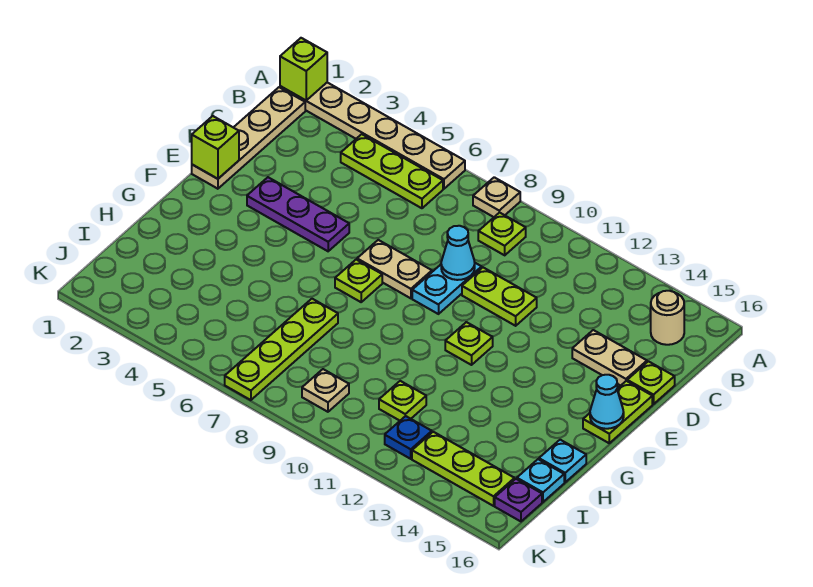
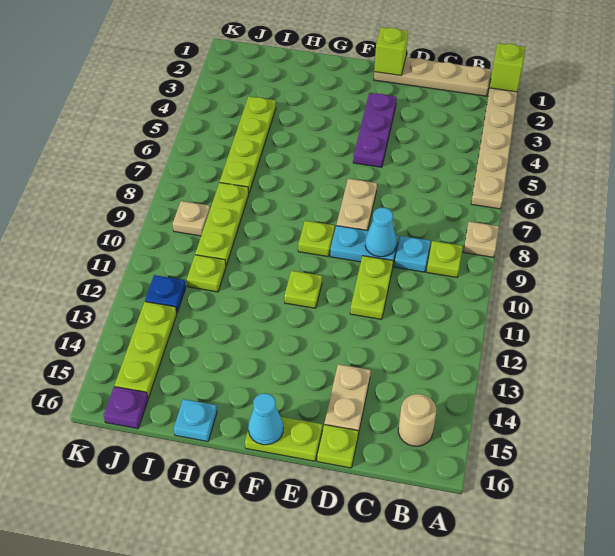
lime plate B4:B6 level 1 -> lime plate I8:I10 level 1
lime plate F7 level 1 -> lime plate F9 level 1
lime plate H7:K7 level 1 -> lime plate I4:I7 level 1
cyan plate I16 level 1 -> cyan plate C9 level 1

